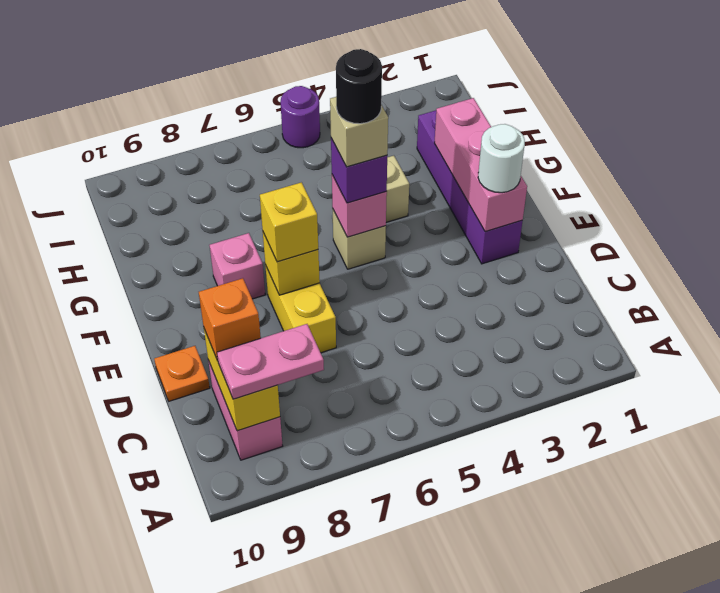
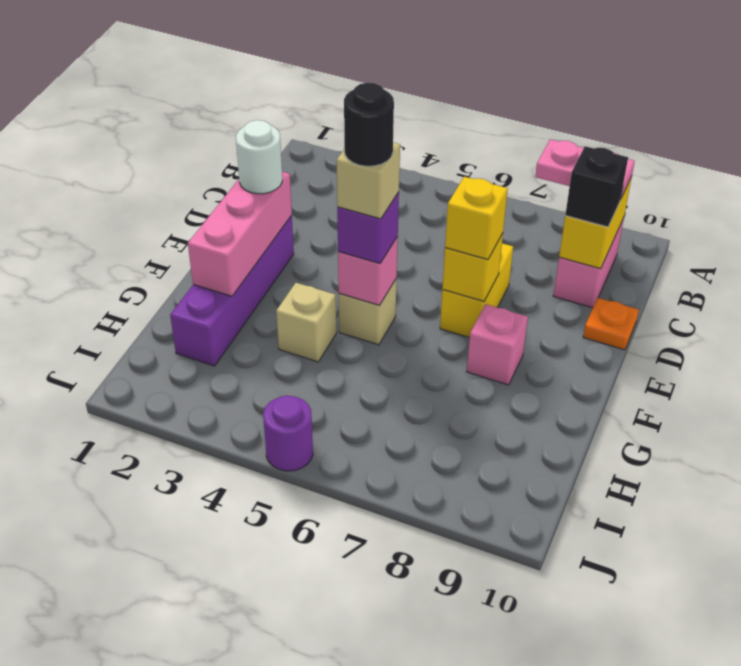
orange brick C9 level 3 -> black brick C9 level 3

